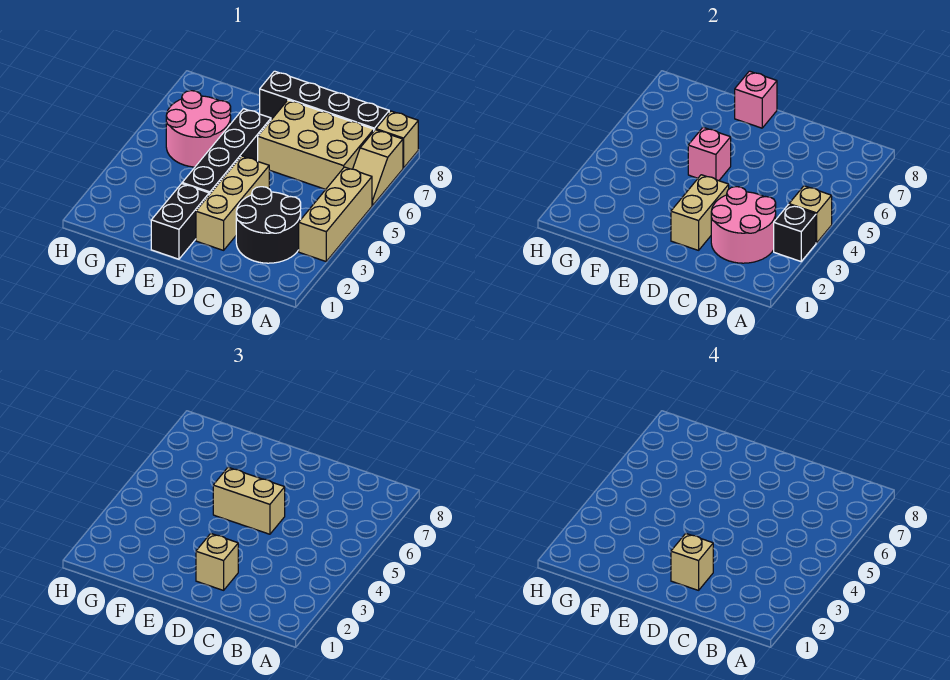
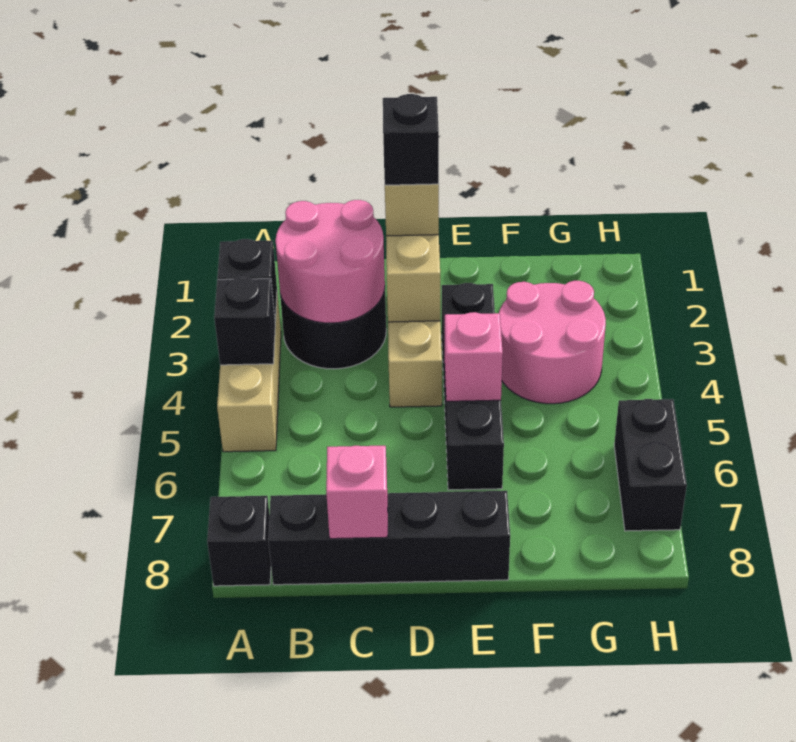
tan brick A4 level 2 -> black brick A4 level 2
tan slope A6:A7 level 1 top 7 -> none
tan brick A8 level 1 -> black brick A8 level 1
tan brick B6:D7 level 1 -> none
tan brick D2 level 4 -> black brick D2 level 4
tan brick D5:E5 level 3 -> none
black brick E1:E2 level 1 -> black brick H6:H7 level 1
pink brick E8 level 2 -> pink brick C8 level 2
pink round brick F5:G6 level 1 -> pink round brick F3:G4 level 1

